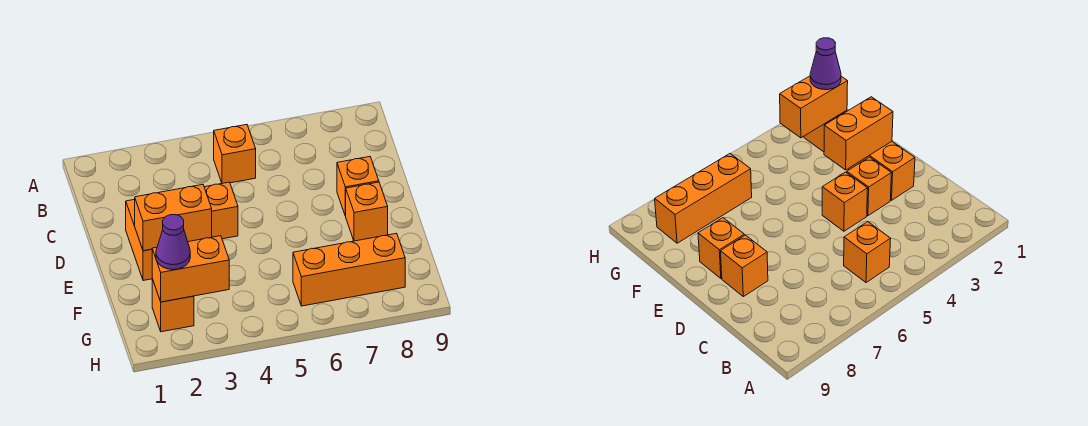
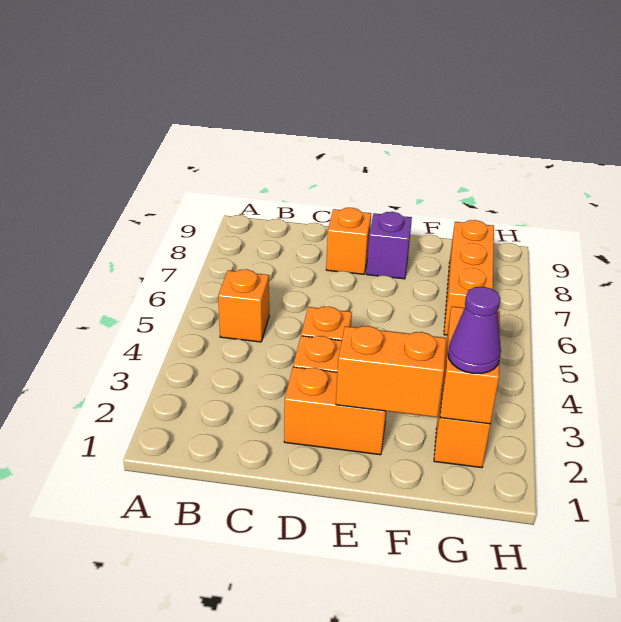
orange brick E2:E3 level 2 -> orange brick E2:F2 level 2
orange brick E8 level 1 -> purple brick E8 level 1

